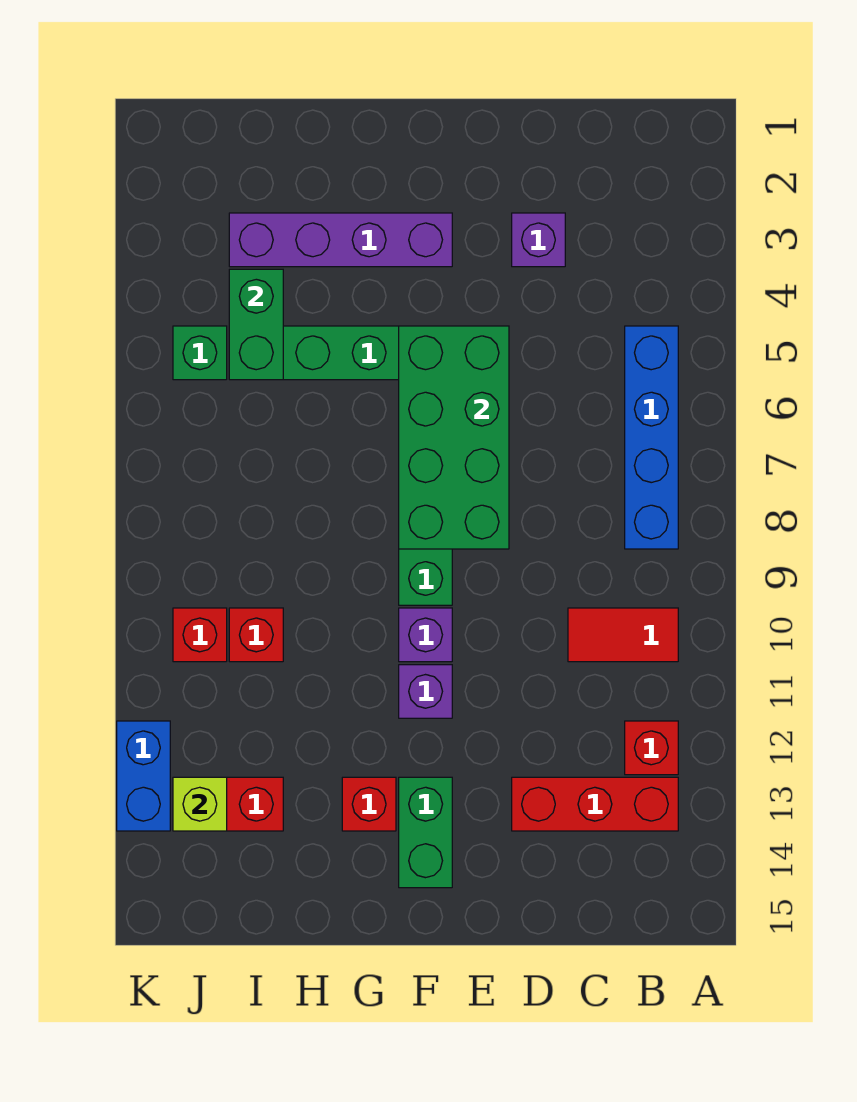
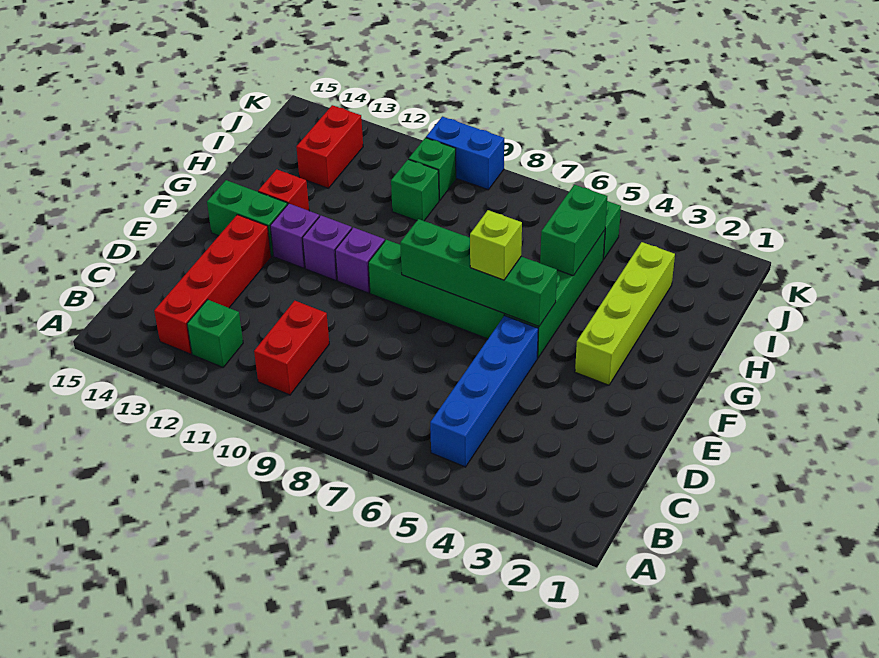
blue brick B5:B8 level 1 -> blue brick B5:E5 level 1
red tile B10:C10 level 1 -> red brick B10:C10 level 1
red brick B12 level 1 -> green brick B12 level 1
red brick B13:D13 level 1 -> red brick B13:E13 level 1
purple brick D3 level 1 -> purple brick F12 level 1
green brick E5:F8 level 2 -> green brick F5:F8 level 2
purple brick F3:I3 level 1 -> lime brick F3:I3 level 1
green brick I4:I5 level 2 -> green brick H5:I5 level 2
red brick I10 level 1 -> green brick I10 level 1
red brick J10 level 1 -> green brick J10 level 1
lime brick J13 level 2 -> lime brick F6 level 3
blue brick K12:K13 level 1 -> blue brick K9:K10 level 1

